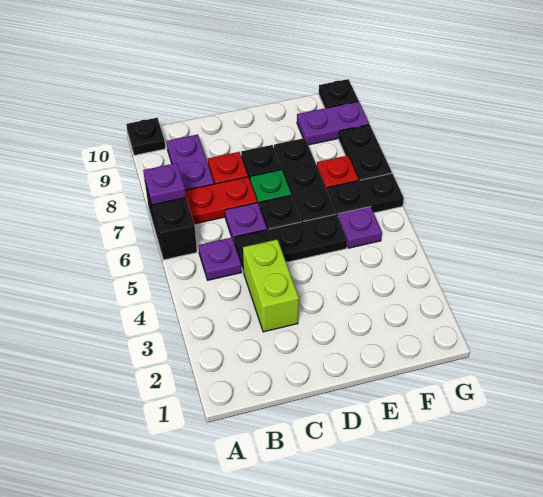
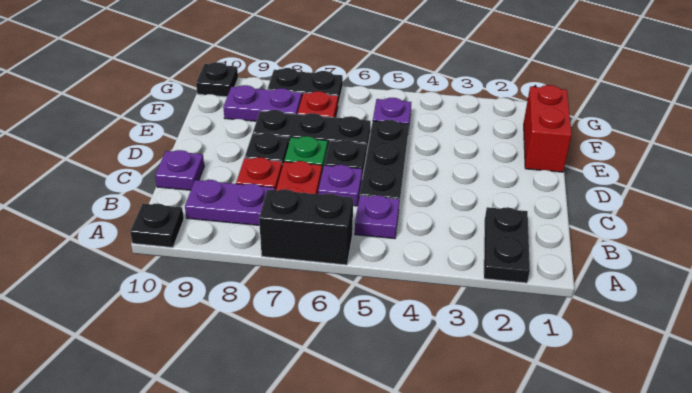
purple plate A7 level 2 -> purple plate C10 level 1
lime brick C3:C4 level 1 -> none
none -> red brick E1:F1 level 1
black plate F6:G6 level 1 -> black plate A2:B2 level 1
purple plate F9:G9 level 1 -> purple plate F8:F9 level 1

